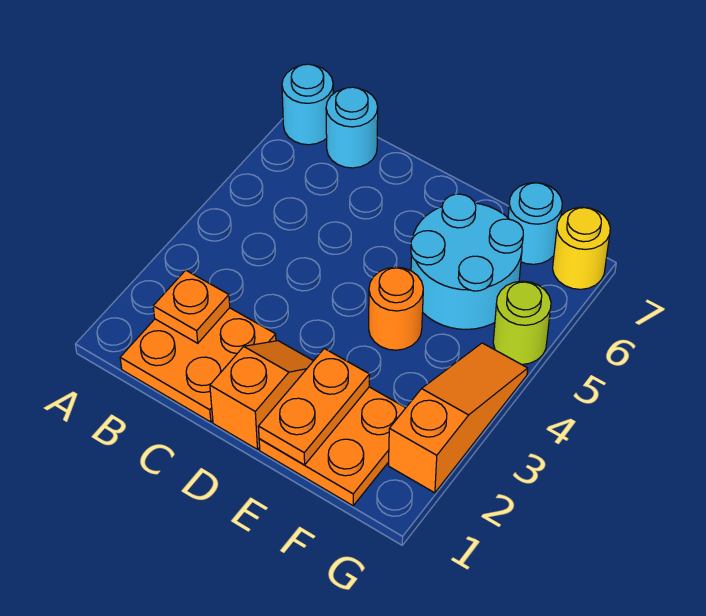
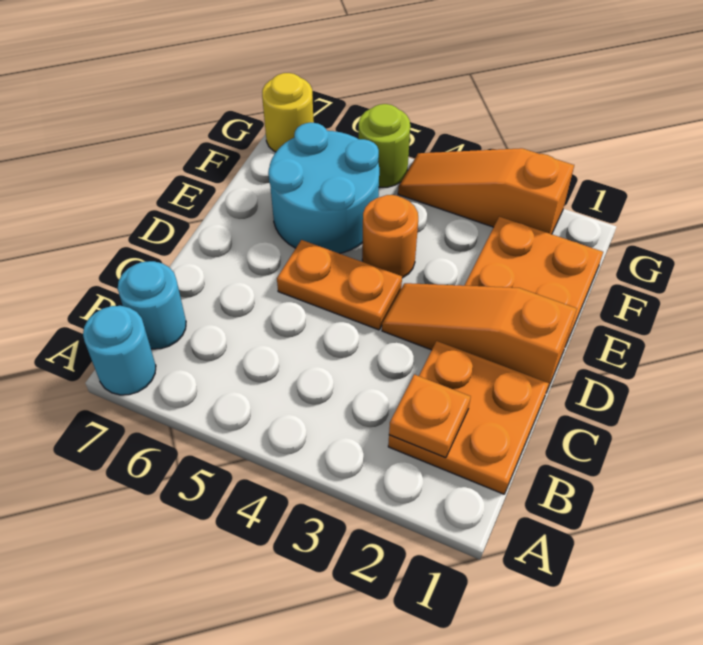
orange slope D1:D2 level 1 top 1 -> orange slope D1:D3 level 1 top 1
orange plate E1:E2 level 2 -> orange plate D4:D5 level 1
cyan round brick F7 level 1 -> none

